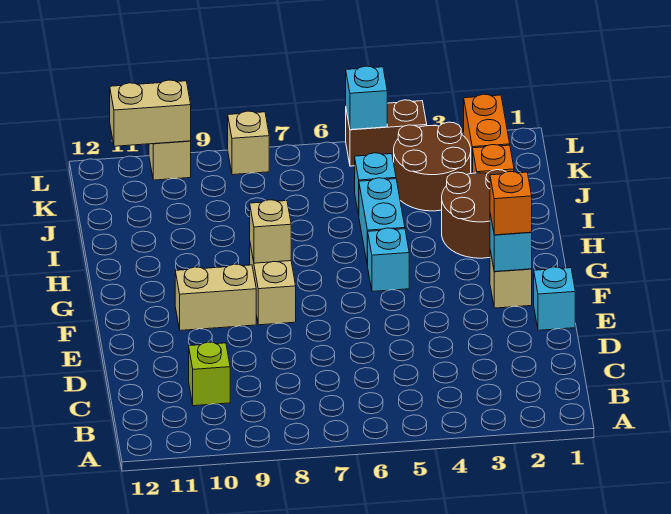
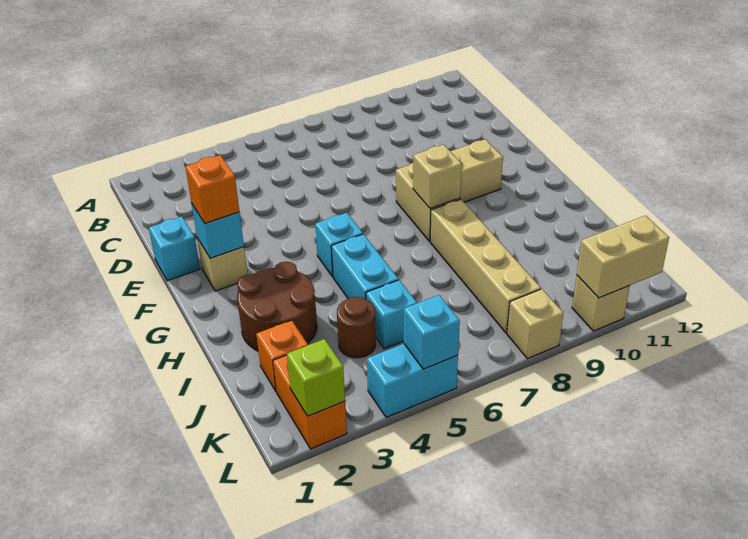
lime brick C10 level 1 -> lime brick L2 level 2
none -> tan brick H8:K8 level 1
brown round brick J3:K4 level 1 -> brown round brick J4 level 1
brown brick L4:L5 level 1 -> cyan brick L4:L5 level 1

